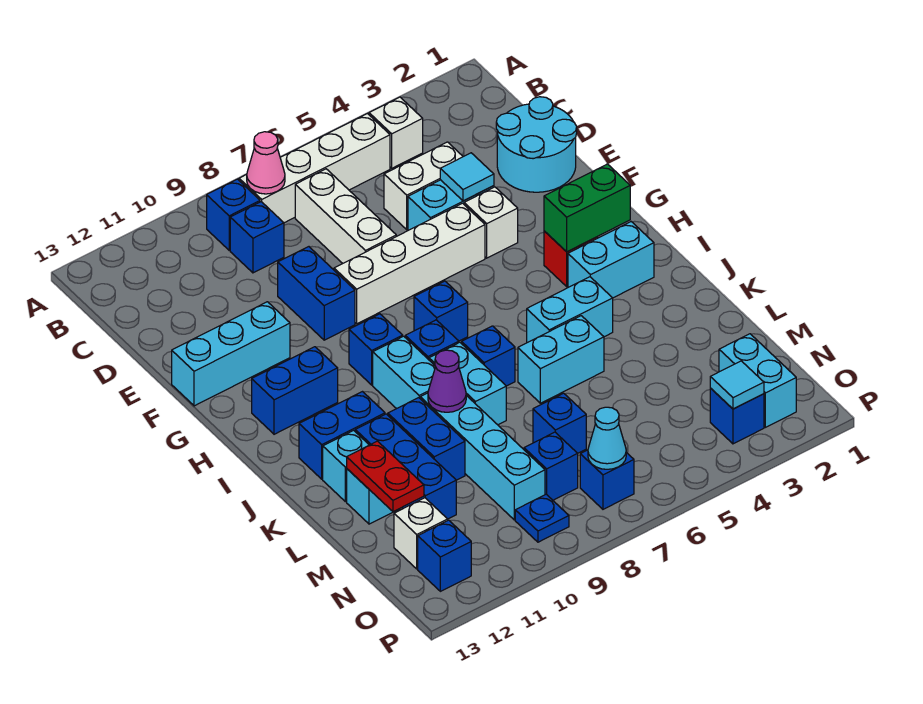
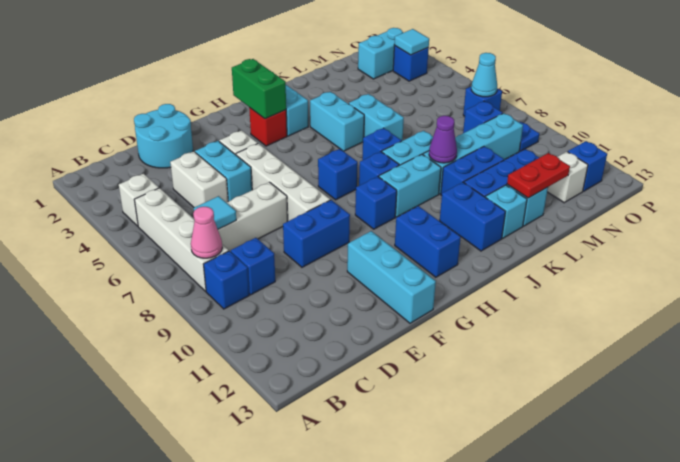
cyan tile E4 level 2 -> cyan tile C7 level 2
blue brick M7 level 1 -> none

